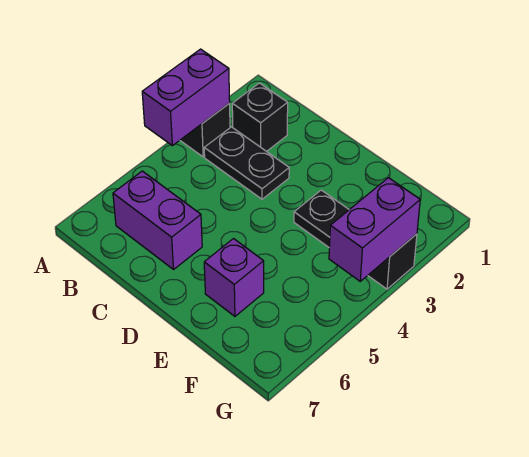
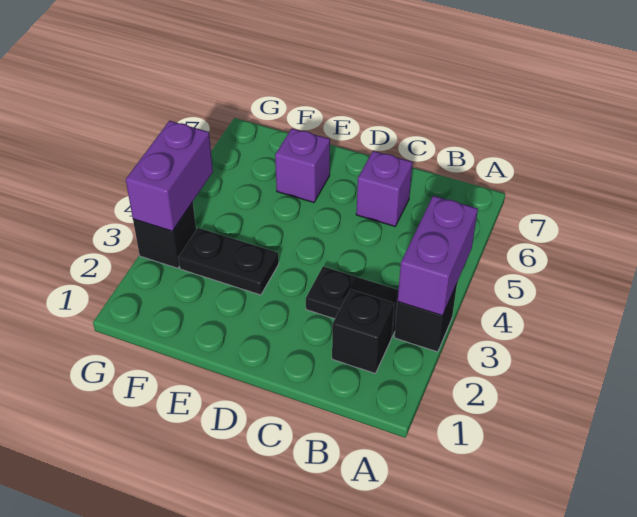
purple brick B6:C6 level 1 -> purple brick C6 level 1

